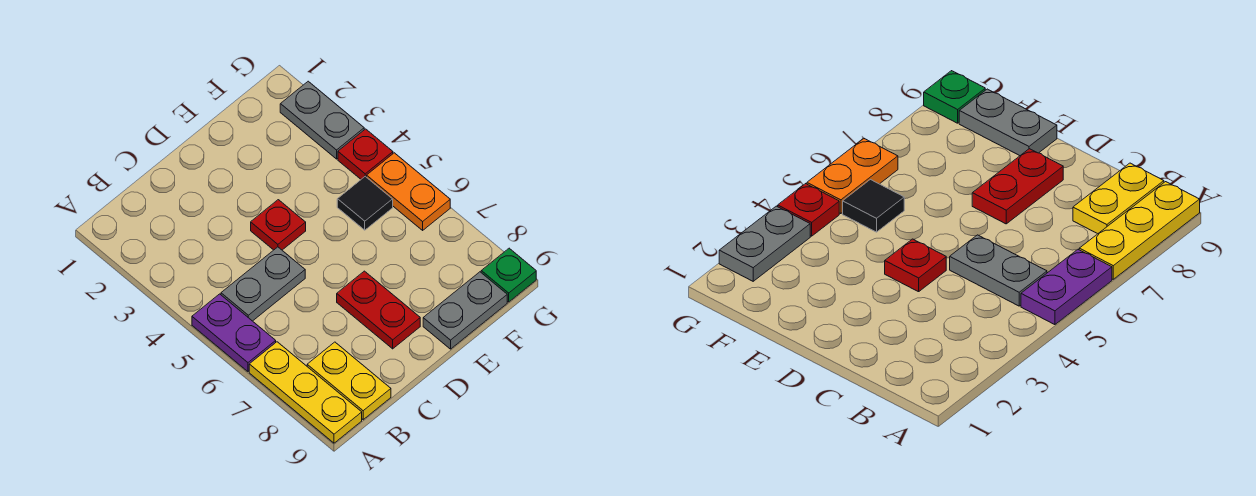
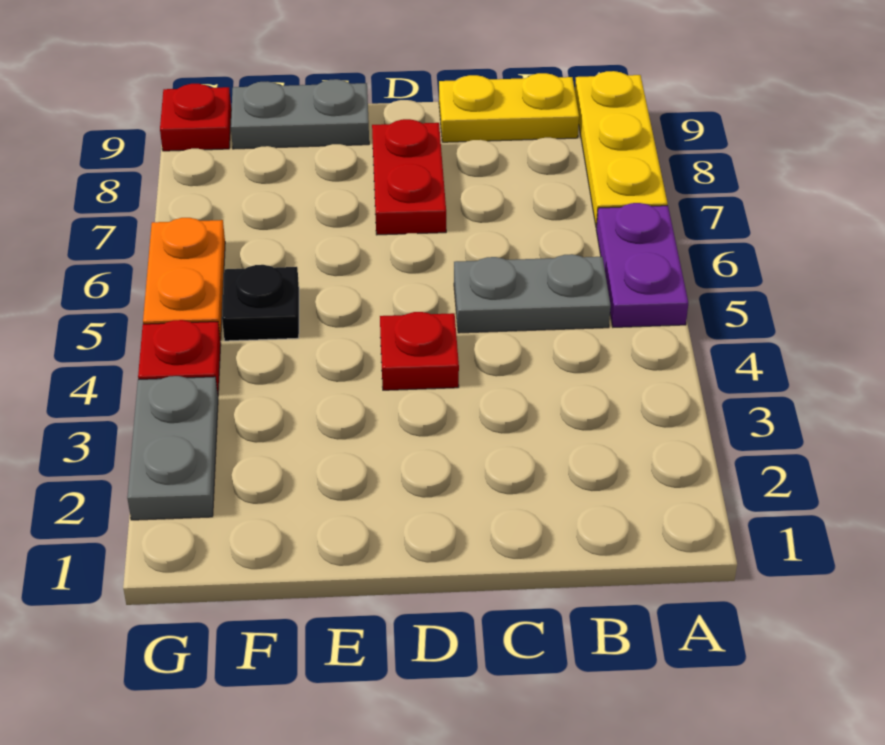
yellow plate B8:B9 level 1 -> yellow plate B9:C9 level 1
black tile F5 level 1 -> black plate F5 level 1
green plate G9 level 1 -> red plate G9 level 1

